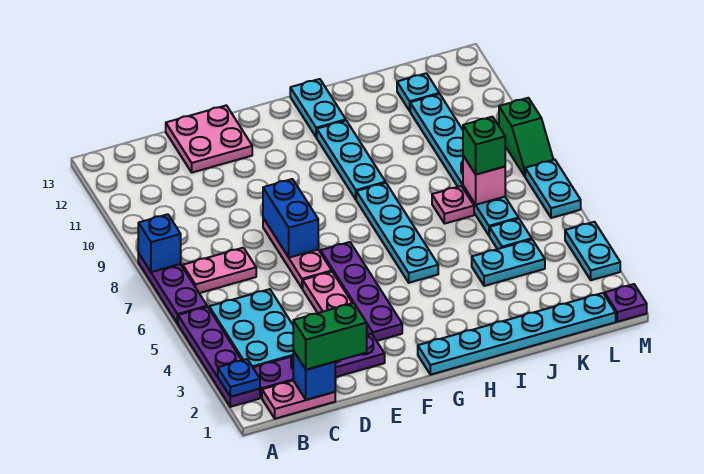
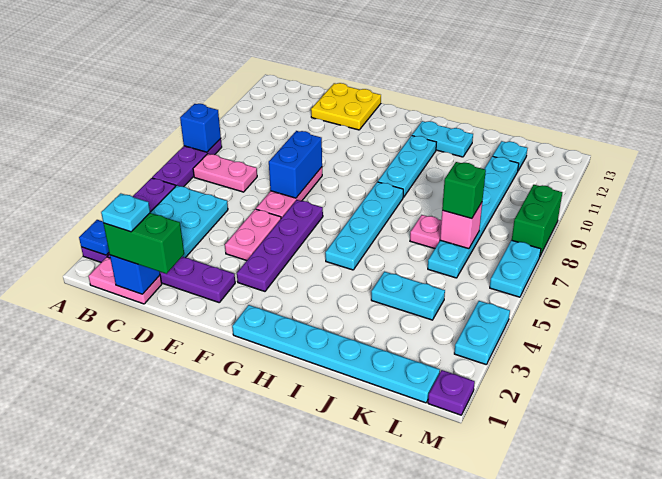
pink plate D12:E13 level 1 -> yellow plate D12:E13 level 1
cyan plate H12:H13 level 1 -> cyan plate H12:I12 level 1
cyan plate K5 level 1 -> cyan plate C1 level 4
green slope M8:M9 level 1 top 9 -> green brick M8:M9 level 1

